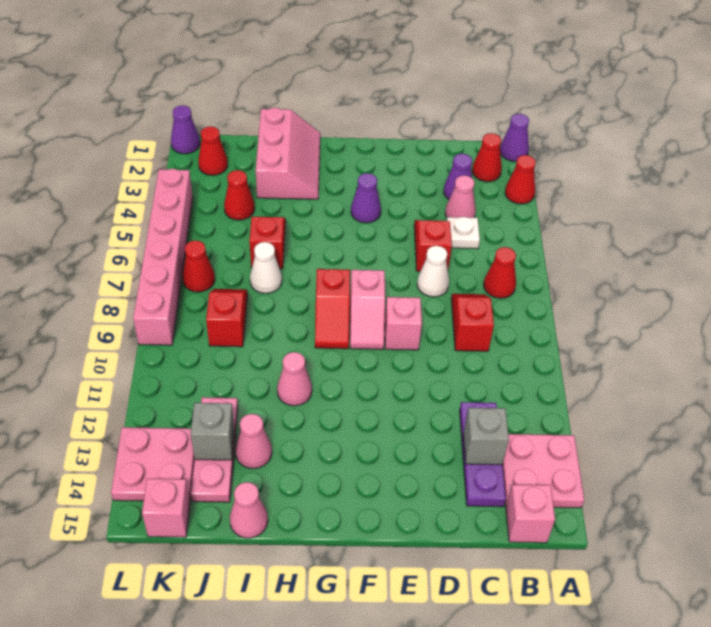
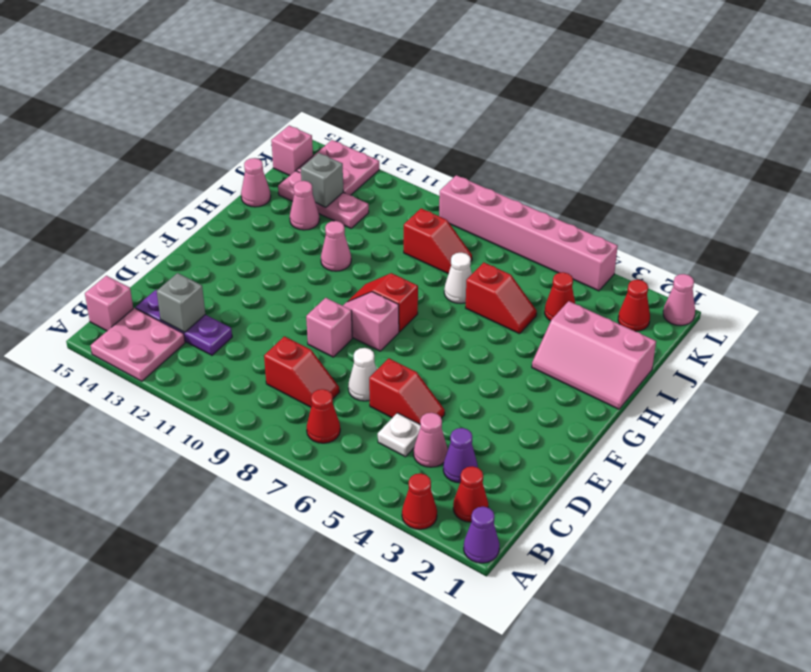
purple cone F4 level 1 -> none
red cone K7 level 1 -> none
purple cone L1 level 1 -> pink cone L1 level 1

